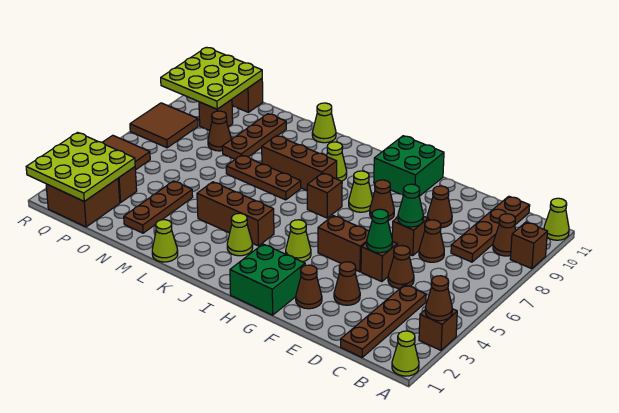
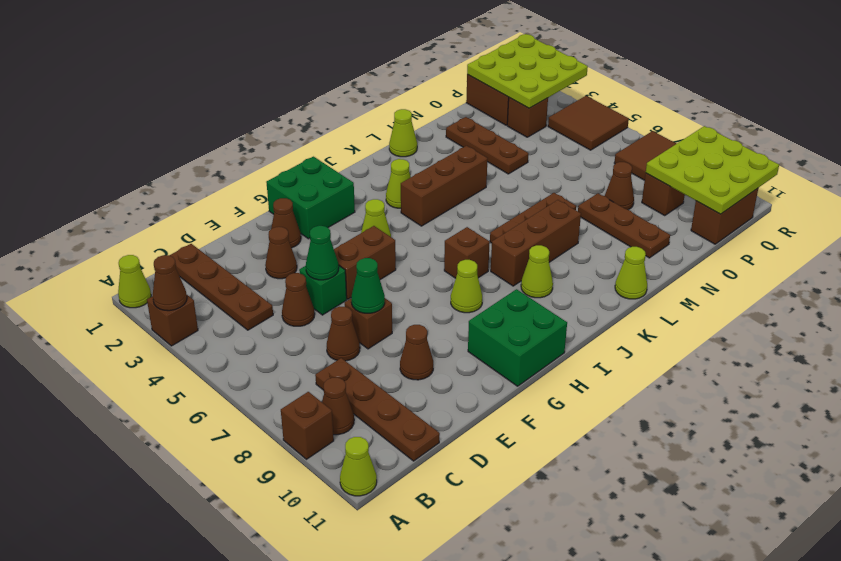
brown brick E5 level 1 -> green brick E5 level 1
brown cone G8 level 1 -> none

